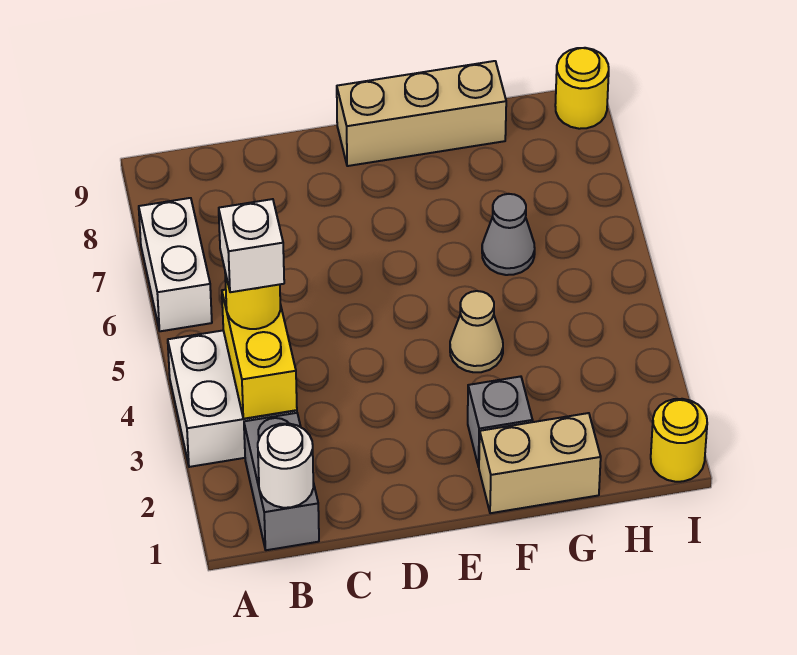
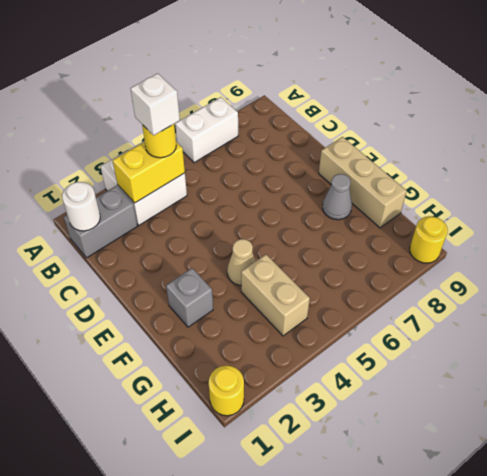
tan brick F1:G1 level 1 -> tan brick G4:H4 level 1
grey cone G6 level 1 -> grey cone F8 level 1

